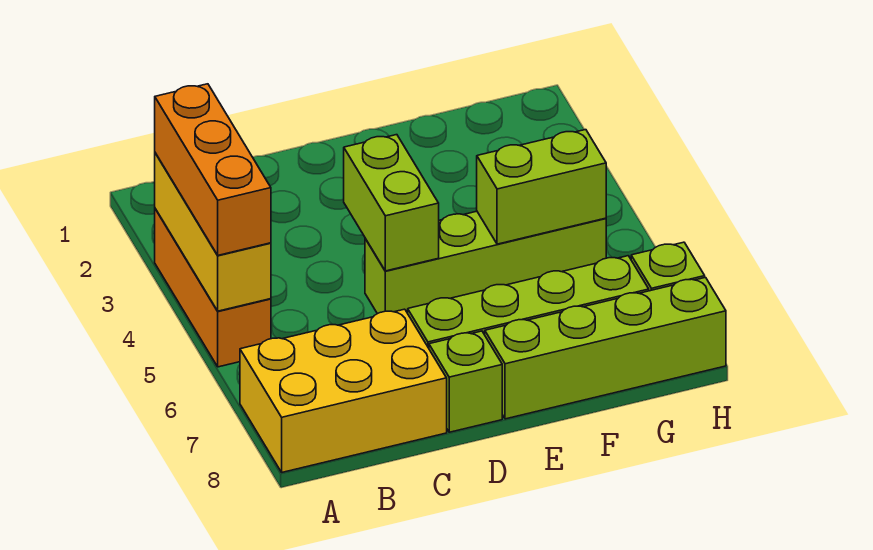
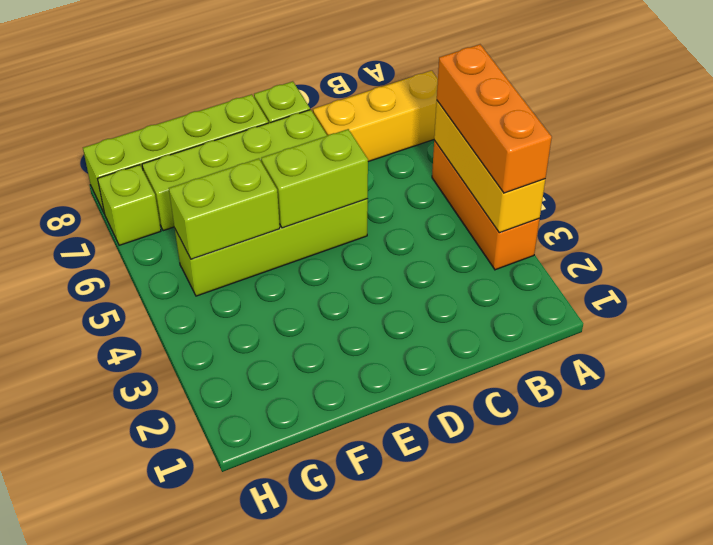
yellow brick A7:C8 level 1 -> yellow brick A7:C7 level 1
lime brick D4:D5 level 2 -> lime brick D5:E5 level 2

